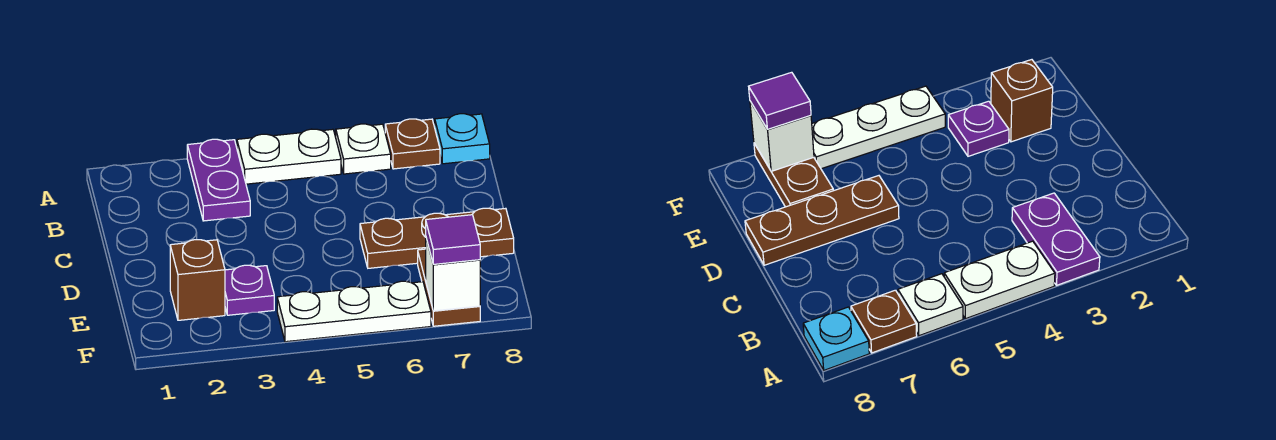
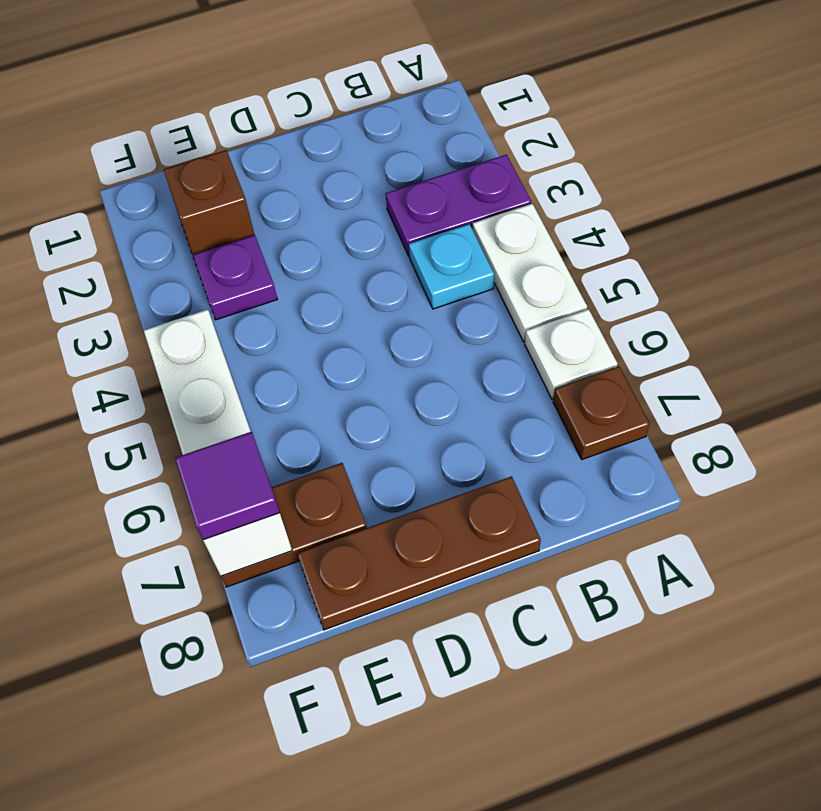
cyan plate A8 level 1 -> cyan plate B4 level 1
brown plate D6:D8 level 1 -> brown plate C8:E8 level 1

